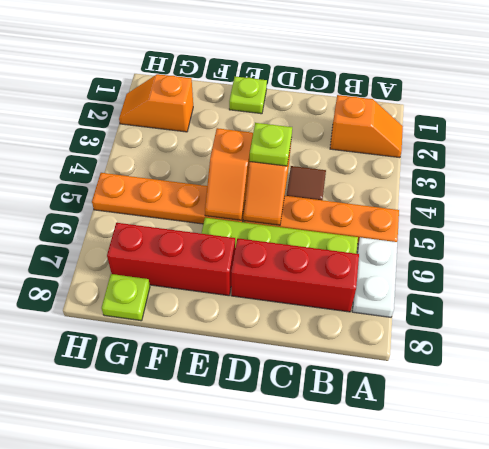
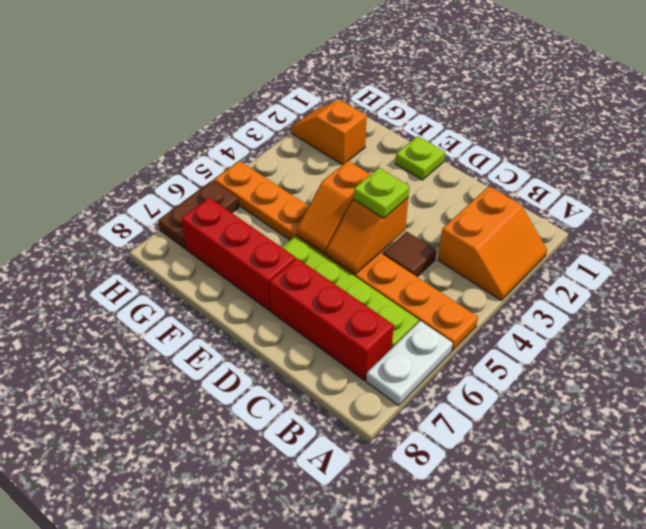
orange slope A2:B2 level 1 top B -> orange slope A2:B3 level 1 top B
lime plate G8 level 1 -> none
none -> brown plate H6:H7 level 1

